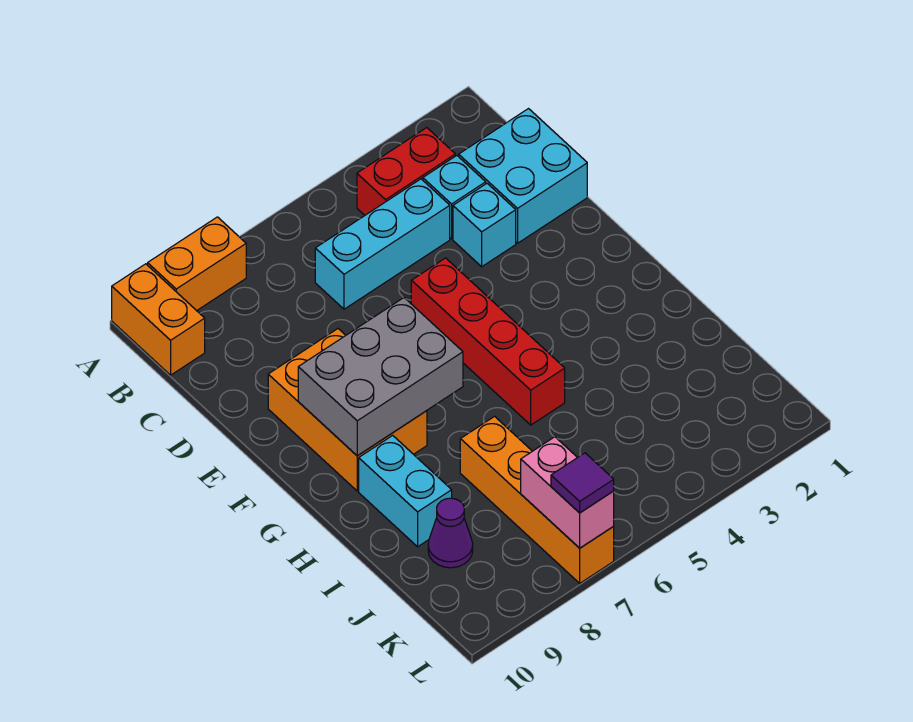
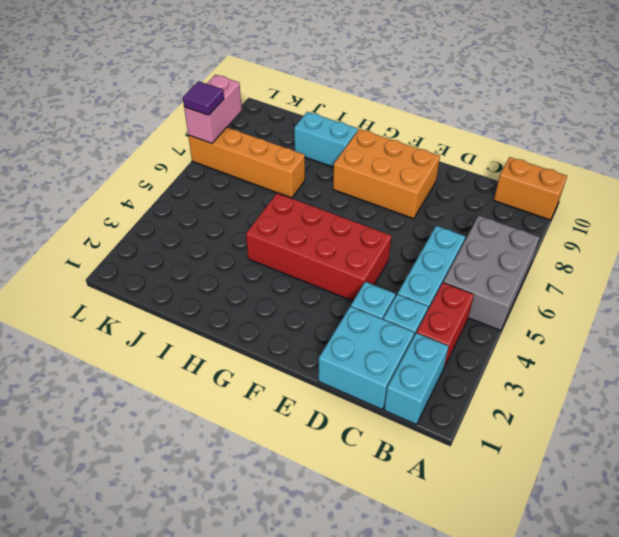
orange brick A8:A9 level 1 -> none
none -> cyan brick B1:B2 level 1
red brick E5:H5 level 1 -> red brick E4:H5 level 1
grey brick F7:G9 level 2 -> grey brick A5:B7 level 1
purple cone J9 level 1 -> none
pink brick K7:L7 level 2 -> pink brick L7:L8 level 2

